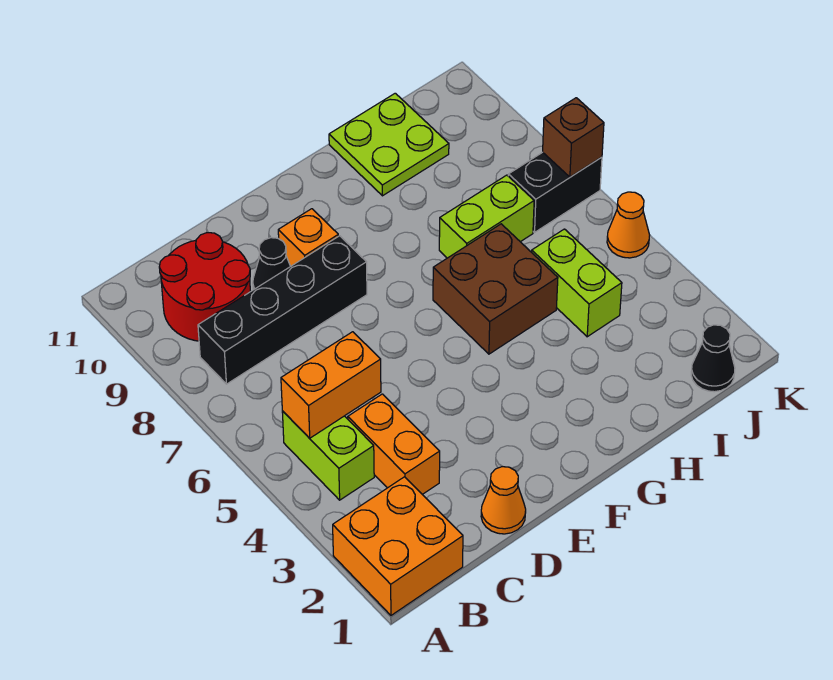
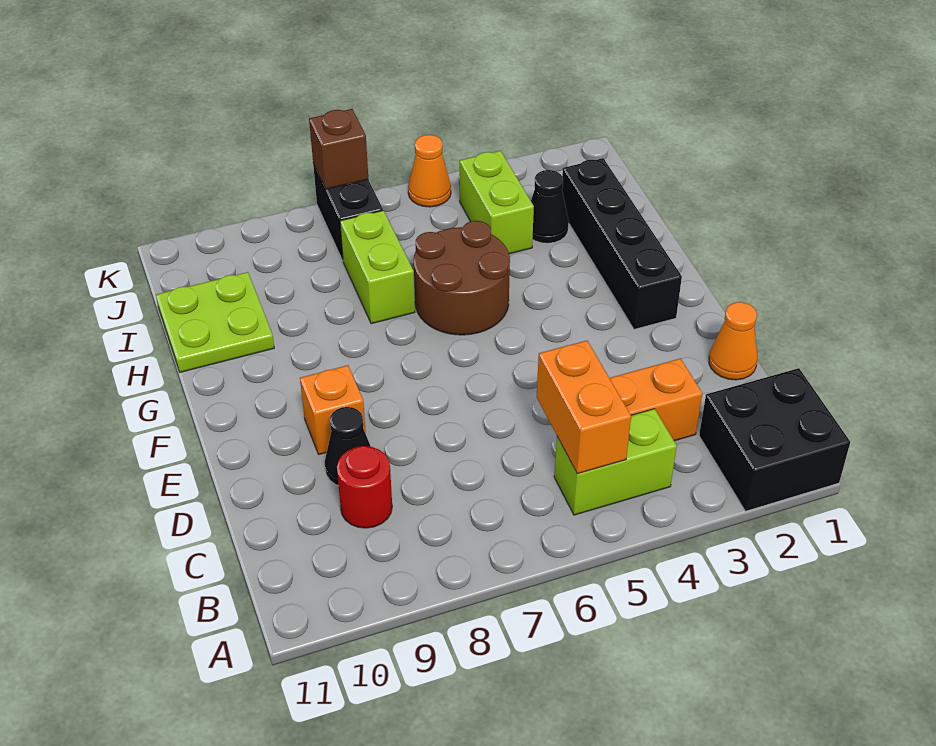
orange brick A1:B2 level 1 -> black brick A1:B2 level 1
black brick B8:E8 level 1 -> black brick F2:I2 level 1
red round brick B9:C10 level 1 -> red round brick C9 level 1
brown brick G5:H6 level 1 -> brown round brick G5:H6 level 1
lime brick I4:I5 level 1 -> lime brick I4:J4 level 1
black cone J1 level 1 -> black cone I3 level 1

